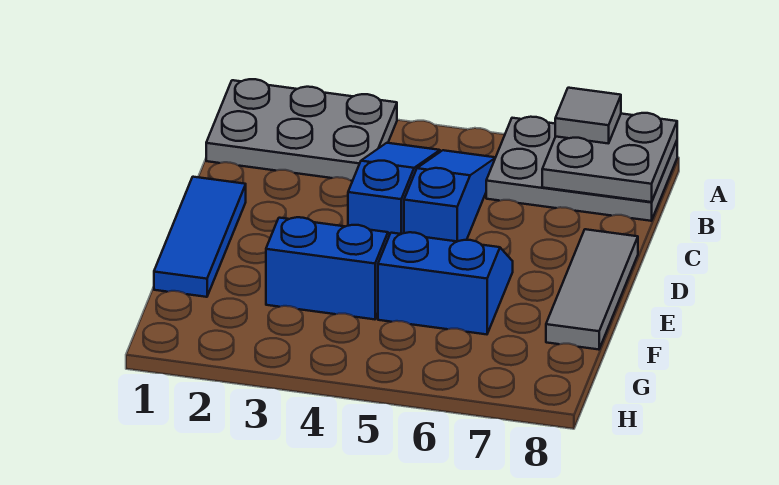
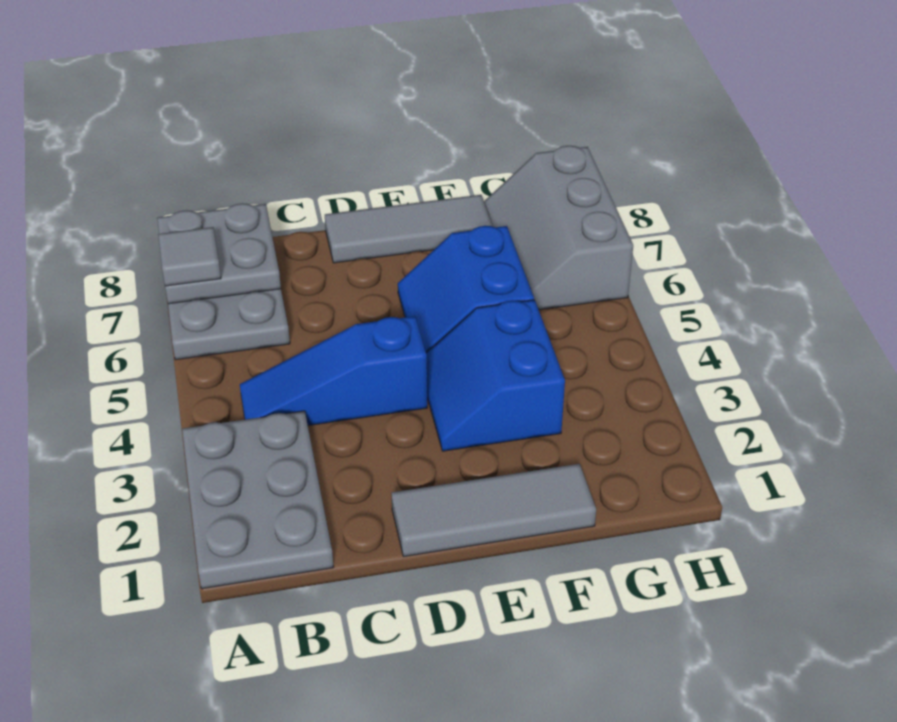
blue slope B5:D5 level 1 top D -> none
blue tile D1:F1 level 1 -> grey tile D1:F1 level 1
none -> grey slope G6:H8 level 1 top H

